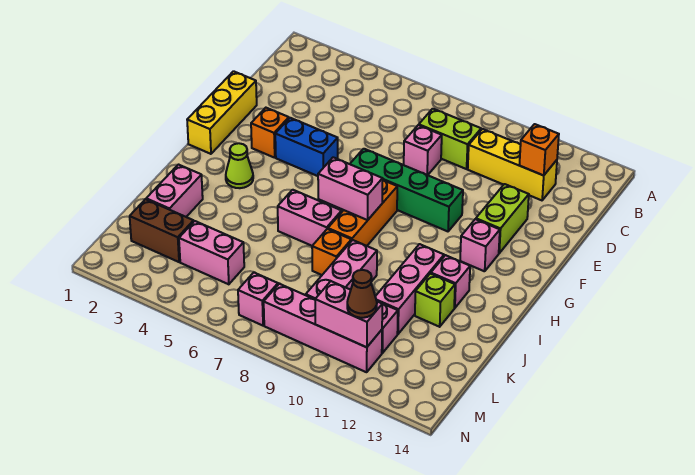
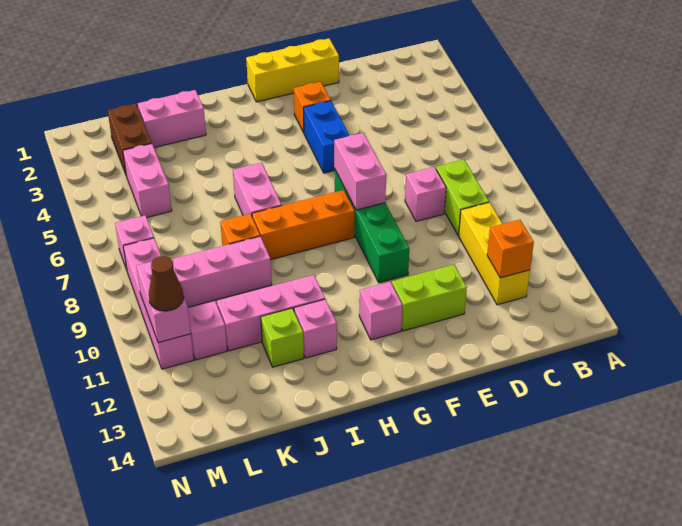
lime cone H3 level 1 -> none
pink brick H7:H8 level 2 -> pink brick F7:F8 level 2

